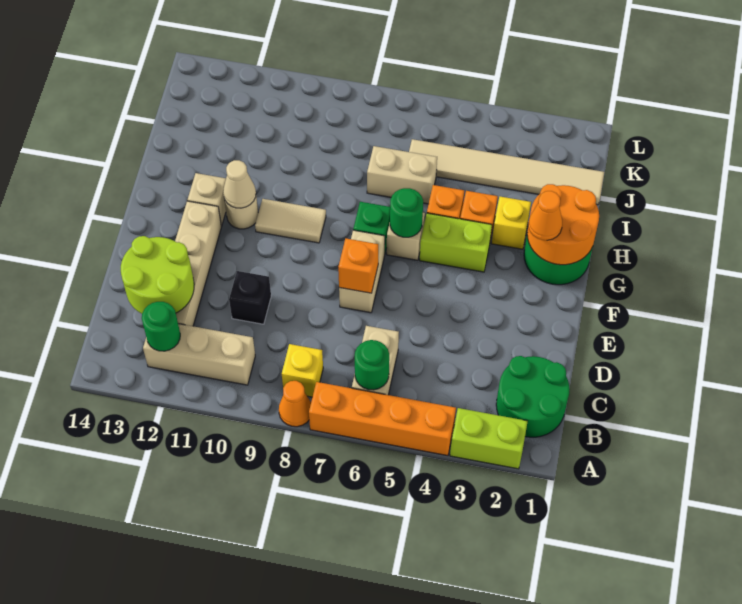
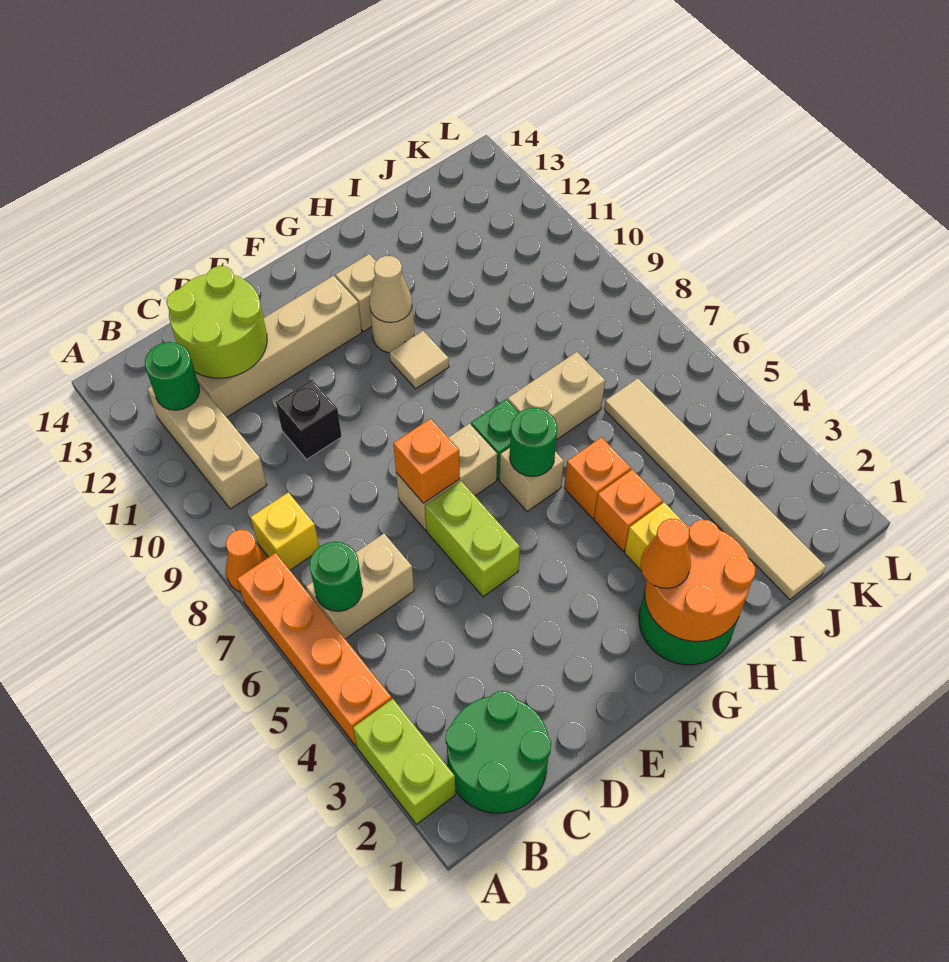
lime brick G4:G5 level 1 -> lime brick E5:E6 level 1
tan tile G9:G10 level 1 -> tan tile G10 level 1
tan brick I6:I7 level 1 -> tan brick H7:I7 level 1

